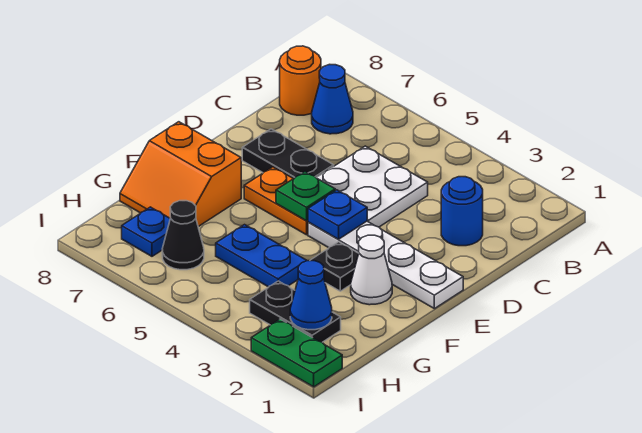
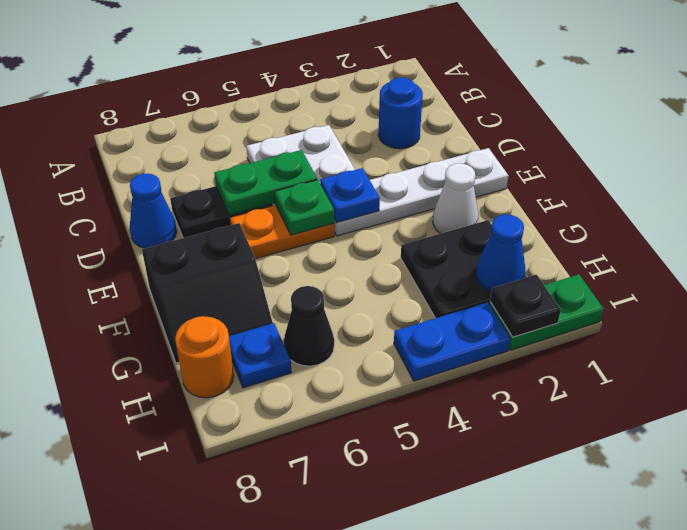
blue cone B7 level 1 -> blue cone D8 level 1
orange round brick B8 level 1 -> orange round brick H8 level 1
none -> green plate D5:D6 level 2
black plate F3 level 1 -> black plate I2 level 2
orange slope F7:G8 level 1 top F -> black slope F7:G8 level 1 top F
blue plate G4:G5 level 1 -> blue plate I3:I4 level 1
black plate H2:H3 level 1 -> black plate G2:H3 level 1

